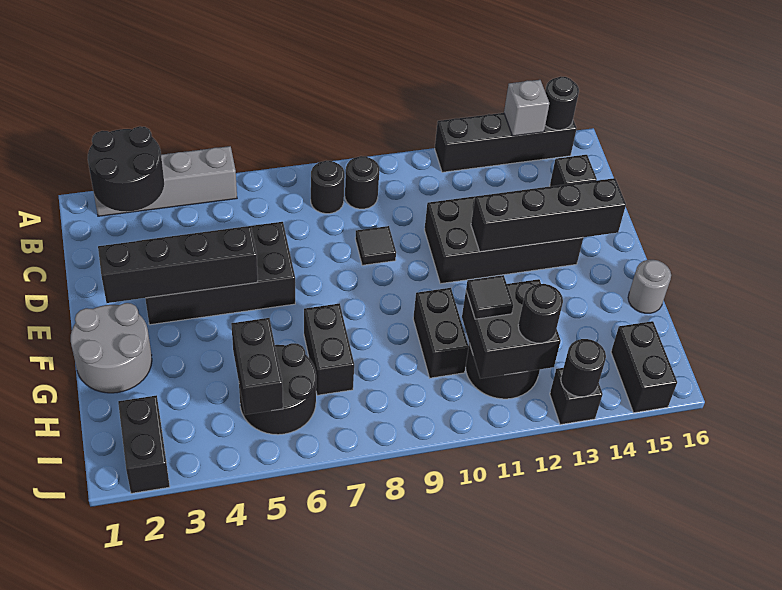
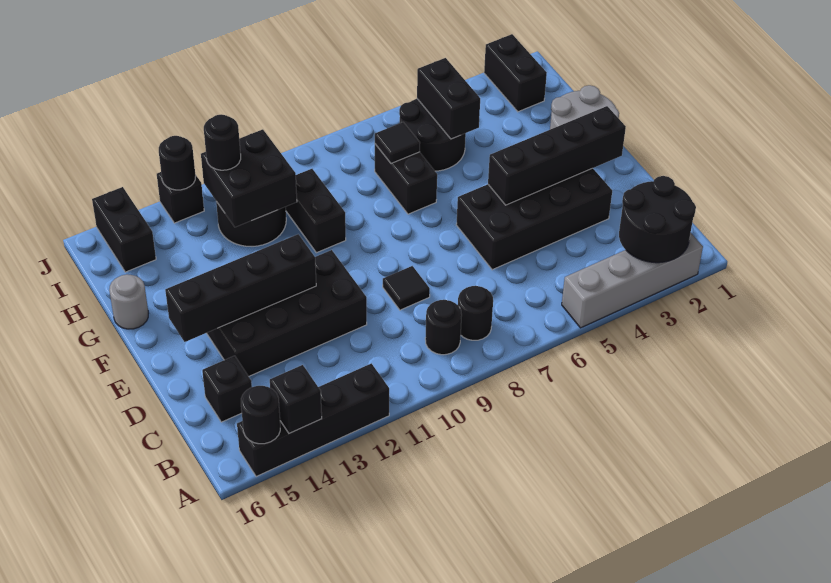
grey brick A14 level 2 -> black brick A14 level 2
black tile H11 level 3 -> black tile H7 level 2

